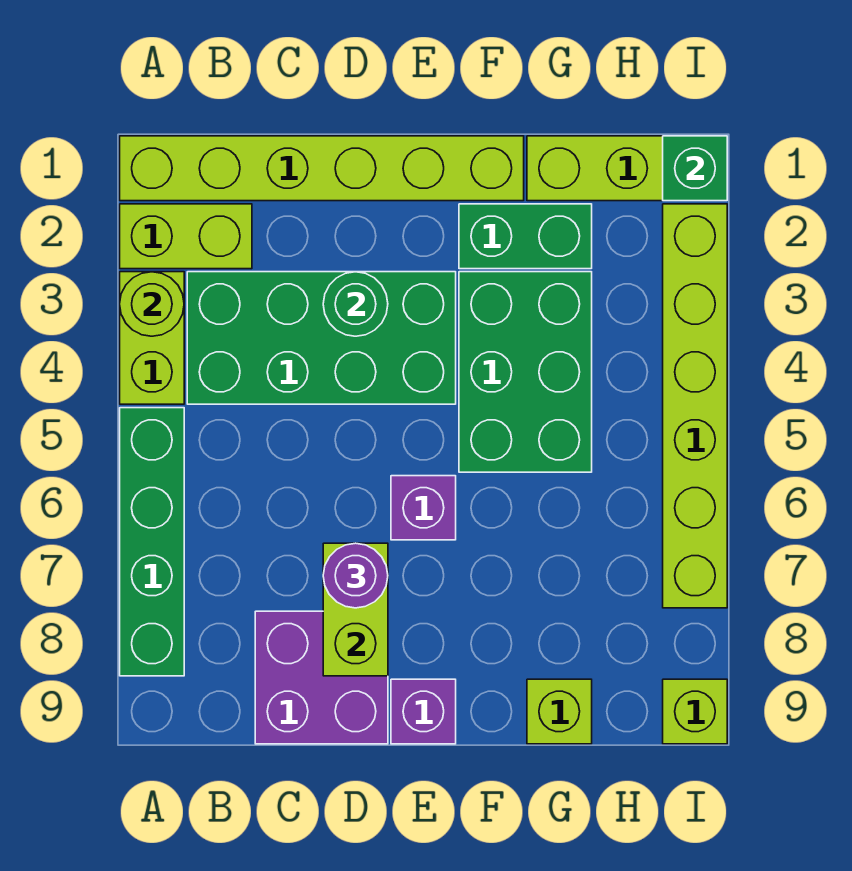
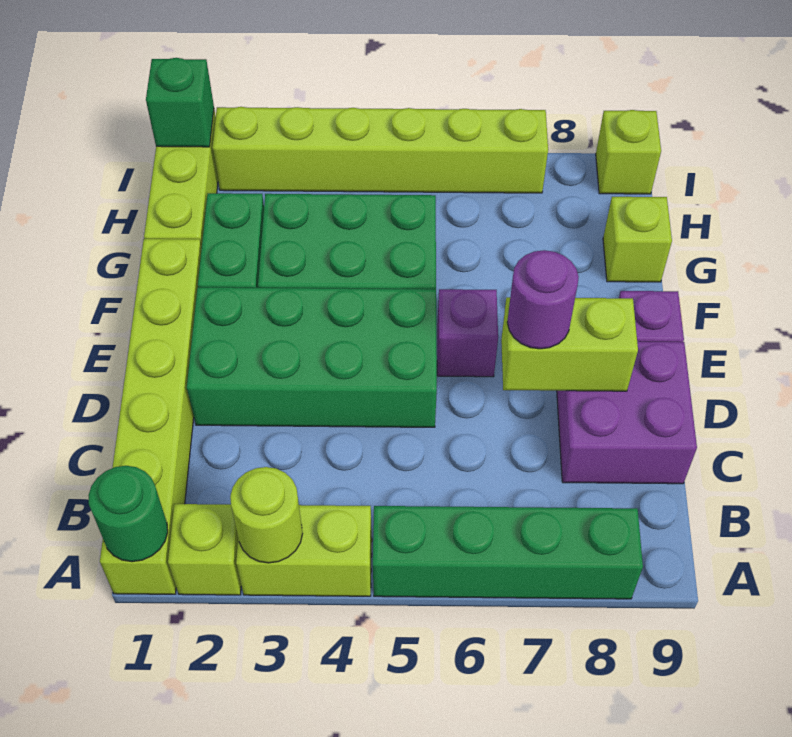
lime brick A2:B2 level 1 -> lime brick A2 level 1
green brick B3:E4 level 1 -> green brick D2:E5 level 1
green round brick D3 level 2 -> green round brick A1 level 2

